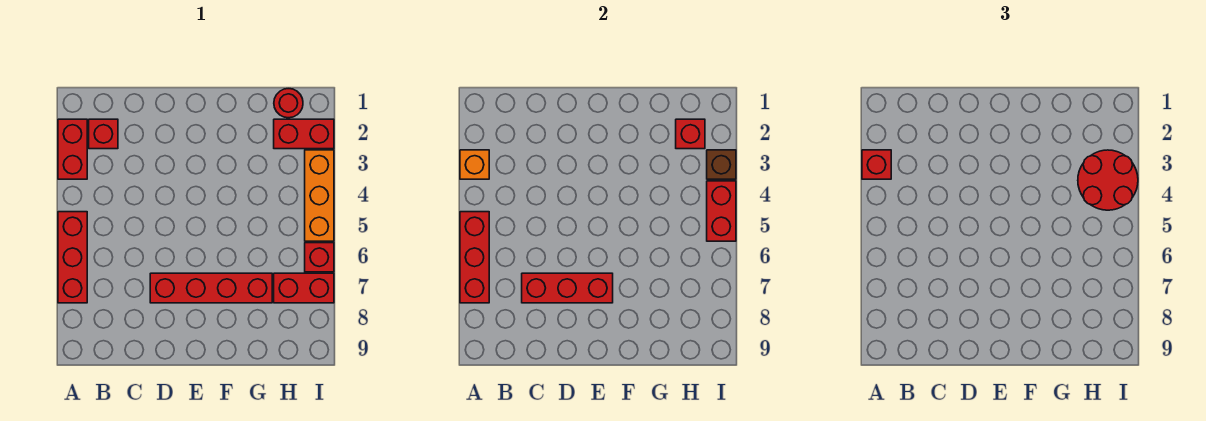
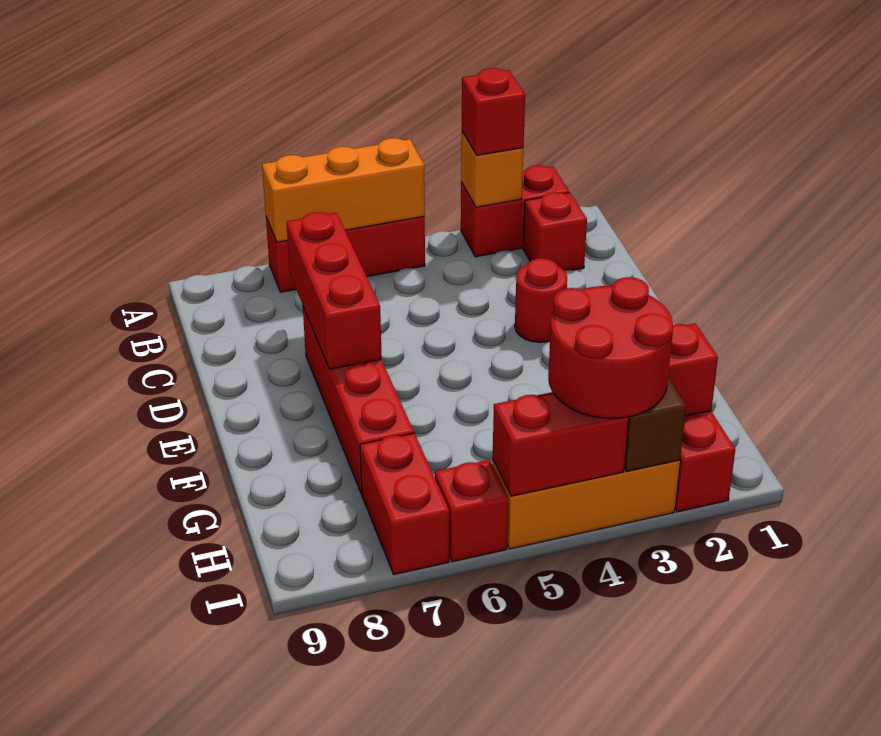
red brick A5:A7 level 2 -> orange brick A5:A7 level 2
red round brick H1 level 1 -> red round brick D3 level 1

